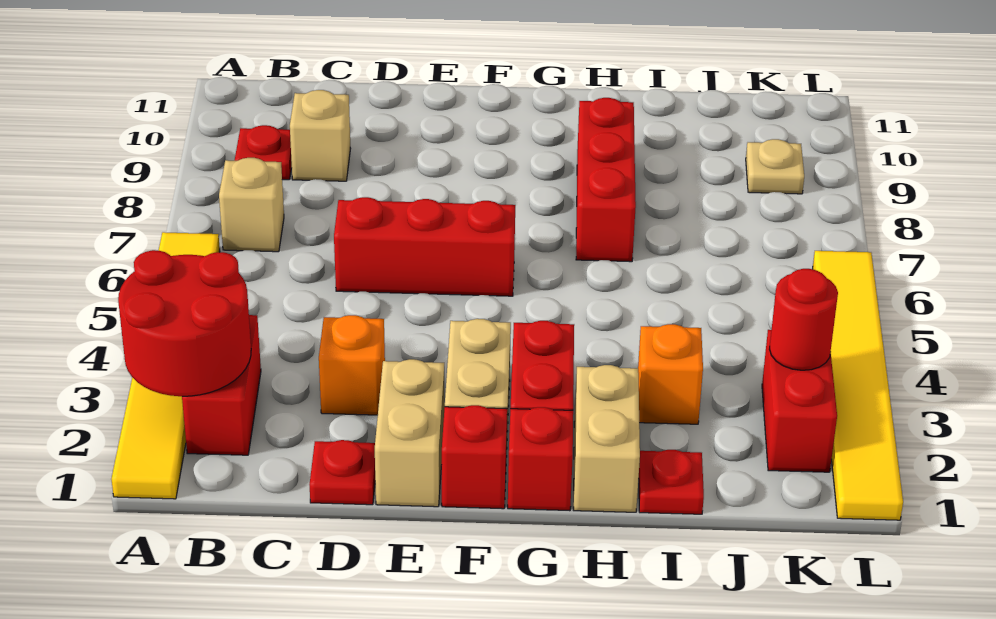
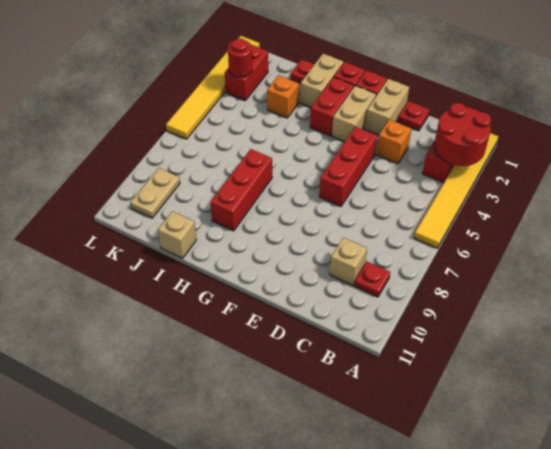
tan brick B7 level 1 -> tan brick I11 level 1
red brick D6:F6 level 1 -> red brick E4:E6 level 1
tan plate K9 level 1 -> tan plate K9:K10 level 1

